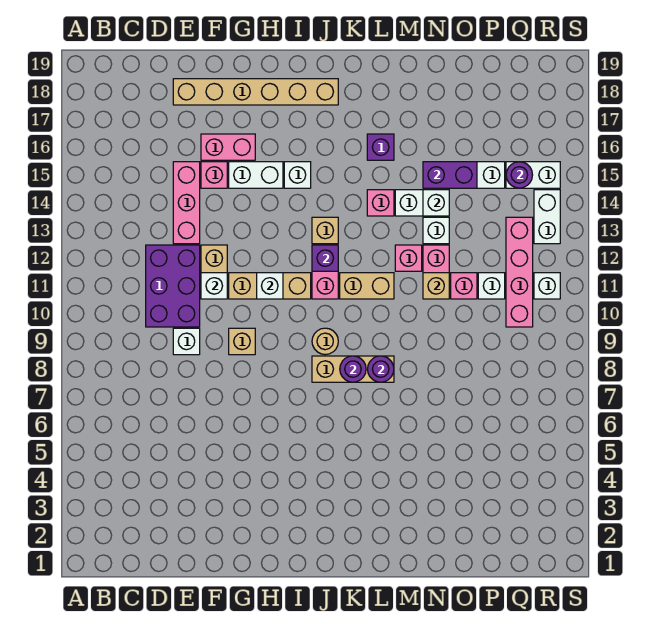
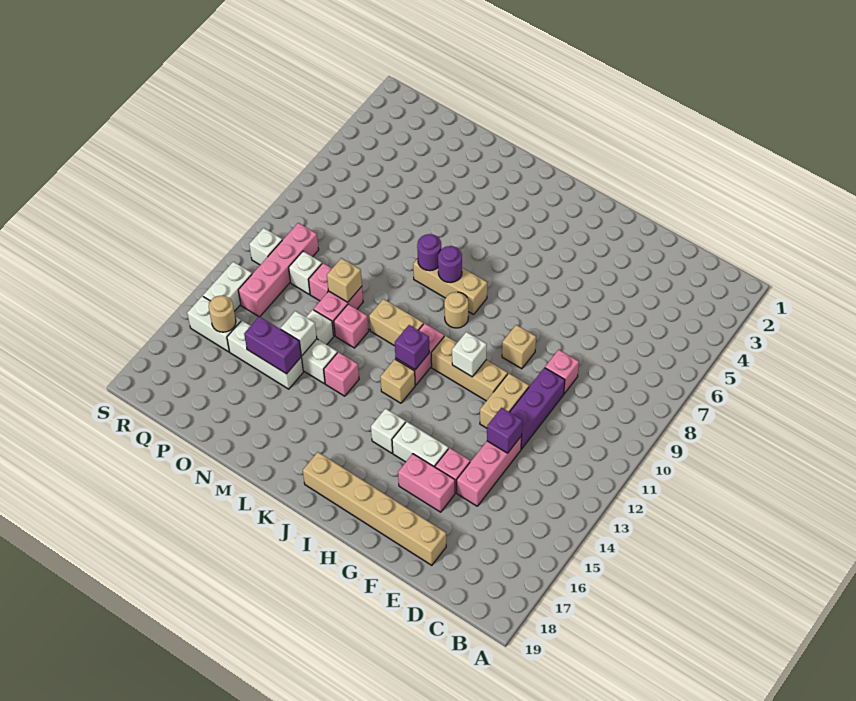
purple brick D10:E12 level 1 -> purple brick E10:E12 level 1
white brick E9 level 1 -> pink brick E9 level 1
white brick F11 level 2 -> none
purple brick L16 level 1 -> purple brick E13 level 2
purple round brick Q15 level 2 -> tan round brick Q15 level 2

